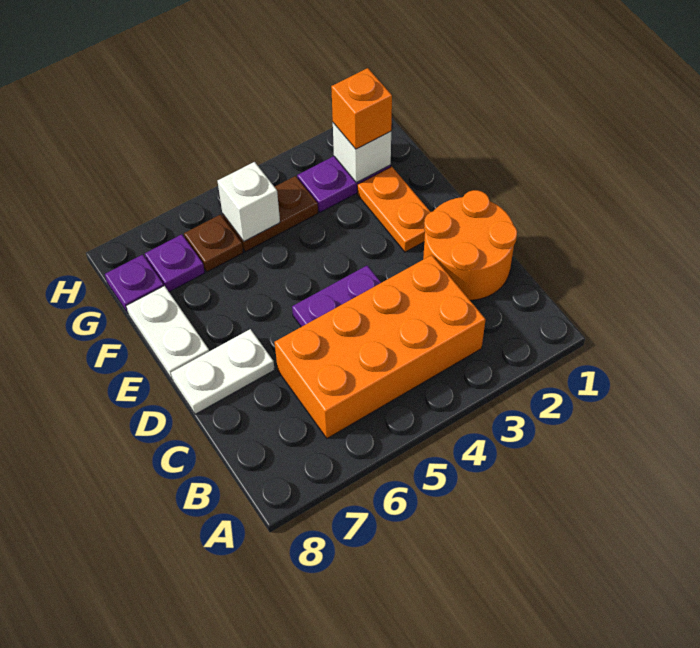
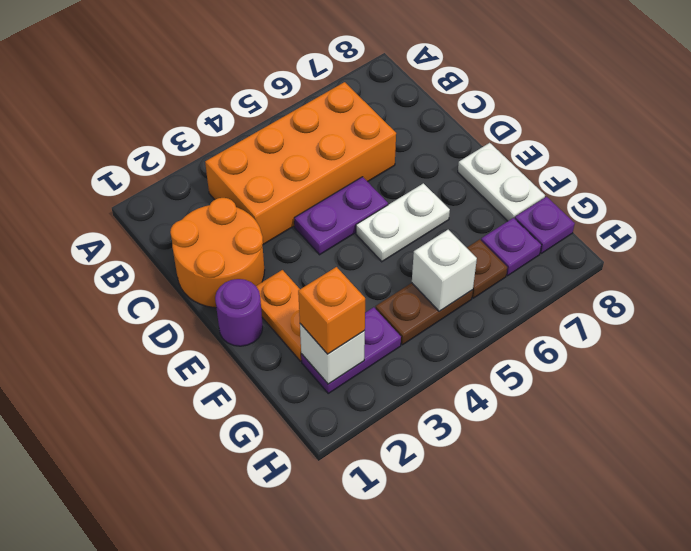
white plate D7:D8 level 1 -> white plate E5:E6 level 1
none -> purple round brick E1 level 1

